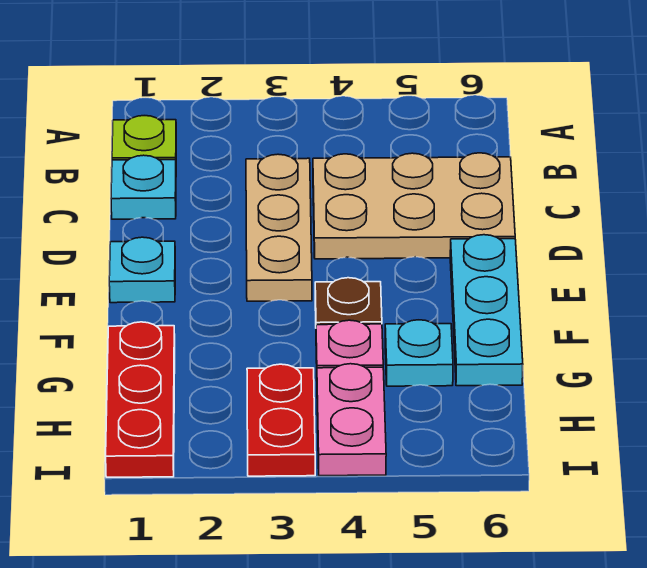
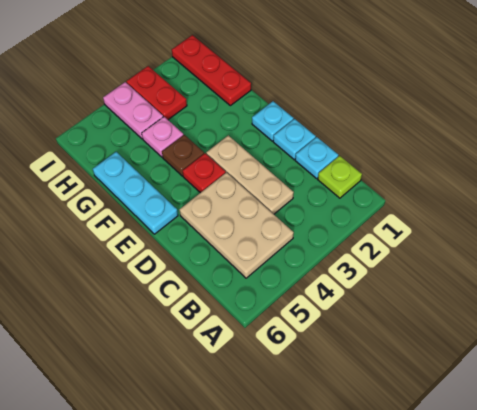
tan plate C4:D6 level 1 -> tan plate B4:D5 level 1
none -> red plate E4 level 1
cyan plate G5 level 1 -> cyan plate D1 level 1

